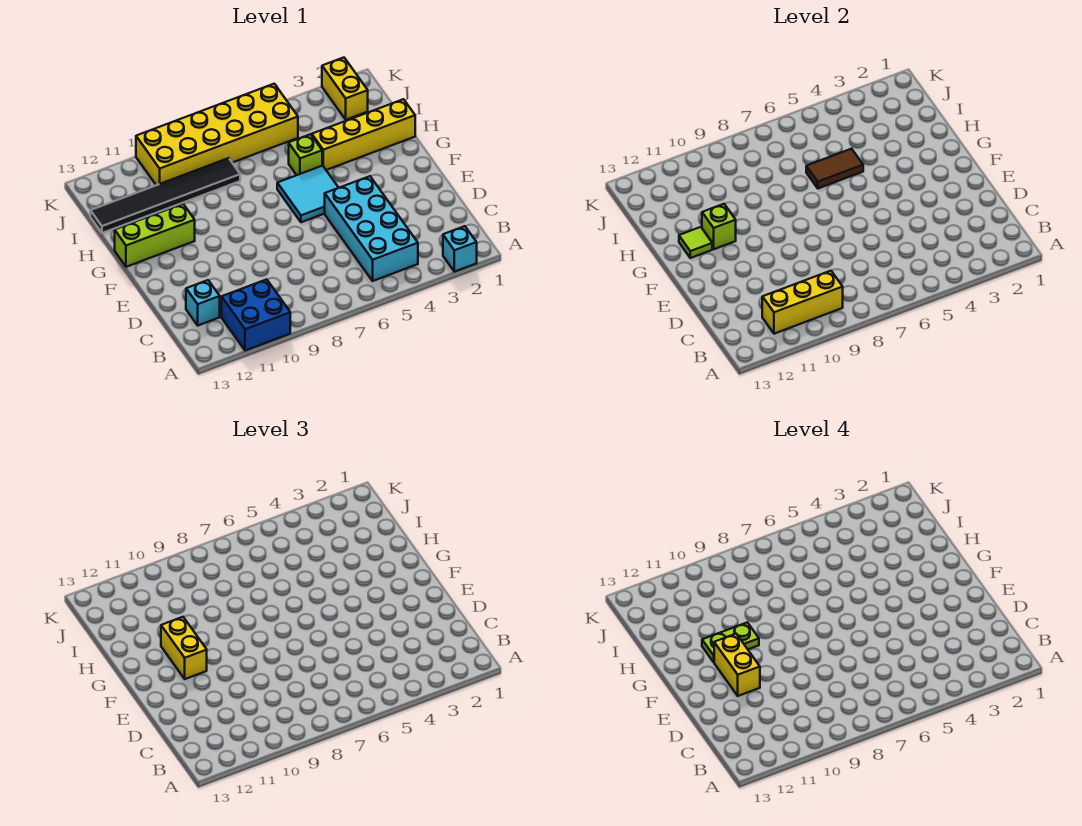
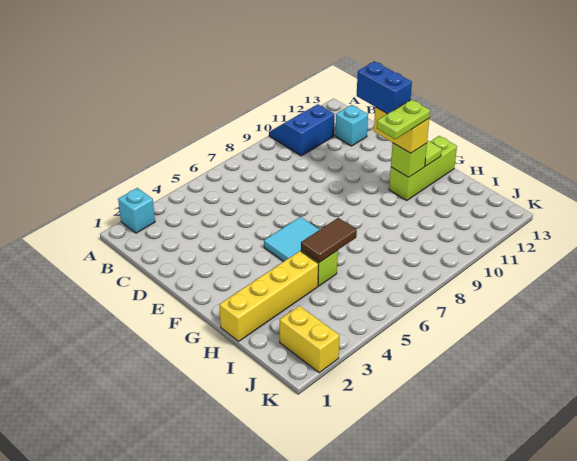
blue brick A10:B11 level 1 -> blue slope A10:B11 level 1 top B
cyan brick B4:E5 level 1 -> none
yellow brick B9:B11 level 2 -> none
yellow brick E11:F11 level 4 -> blue brick E11:F11 level 4
black tile I8:I13 level 1 -> none
yellow brick J5:K10 level 1 -> none

